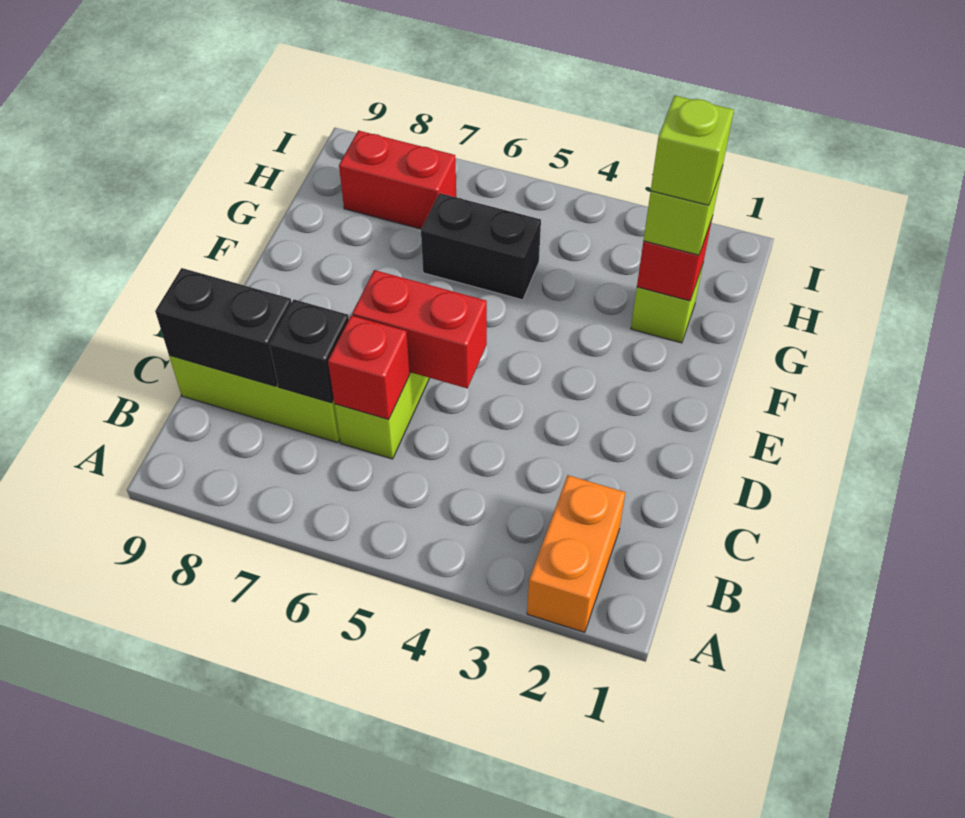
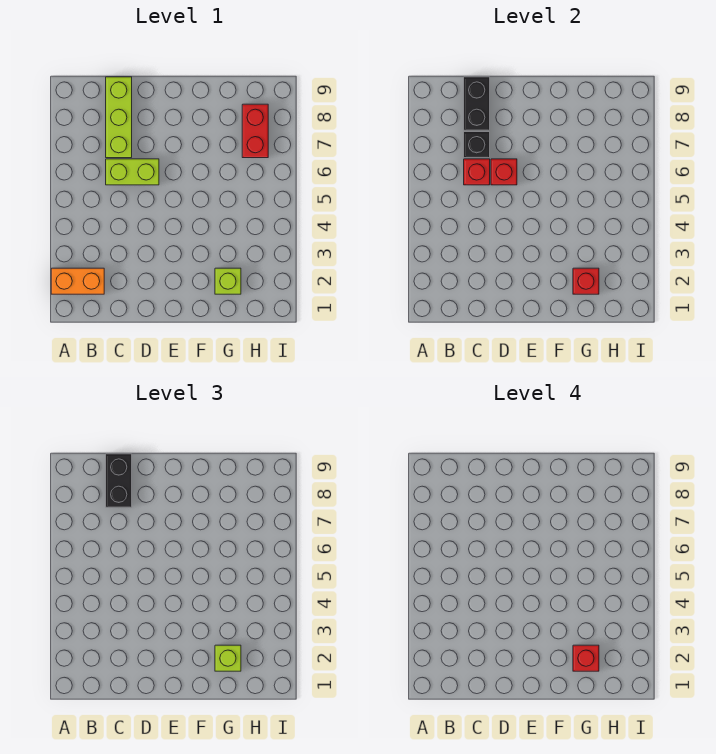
red brick D5:D6 level 2 -> red brick D6 level 2
lime brick G2 level 4 -> red brick G2 level 4
black brick G5:G6 level 1 -> black brick C8:C9 level 3

